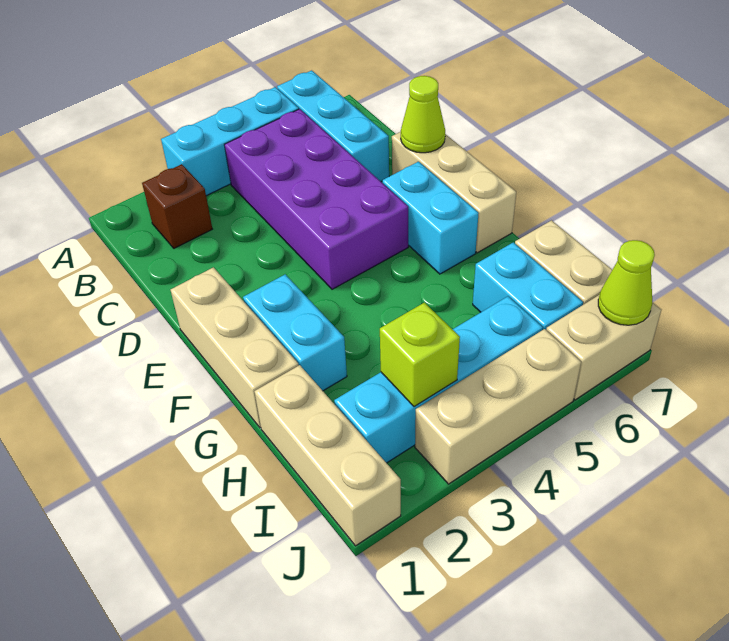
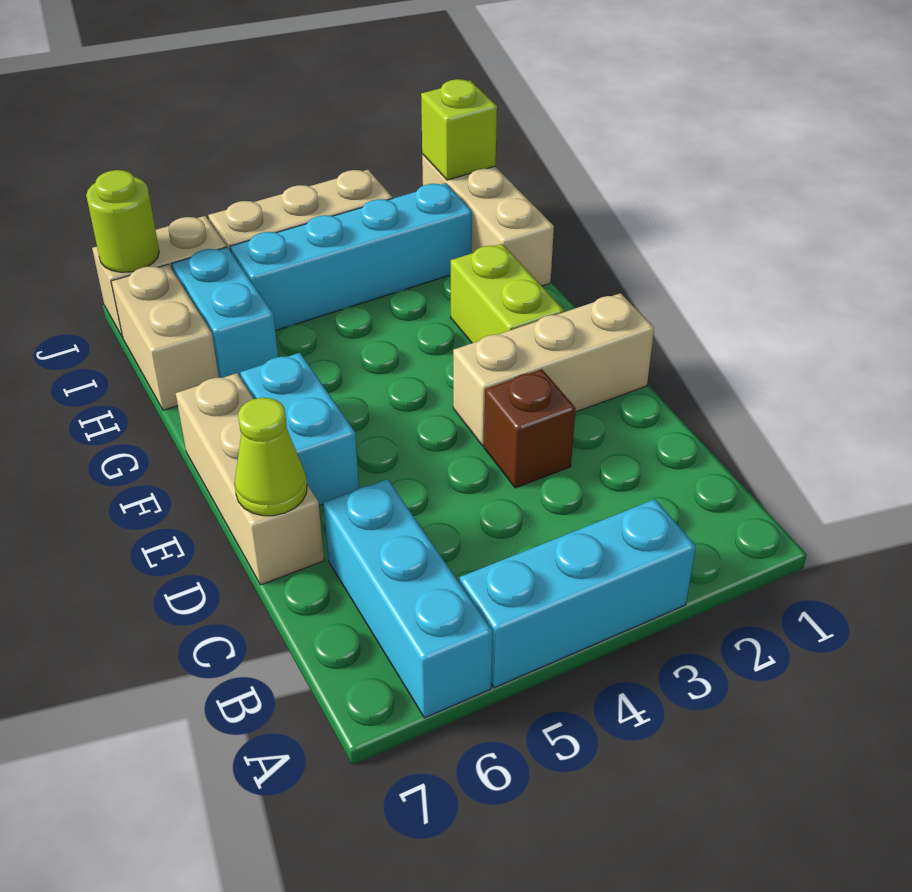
brown brick B2 level 1 -> brown brick D3 level 1
purple brick B4:E5 level 1 -> none
tan brick E1:G1 level 1 -> tan brick E1:E3 level 1
cyan brick F2:G2 level 1 -> lime brick F2:G2 level 1
lime brick I3 level 2 -> lime brick J1 level 2
lime cone J7 level 2 -> lime round brick J7 level 2

